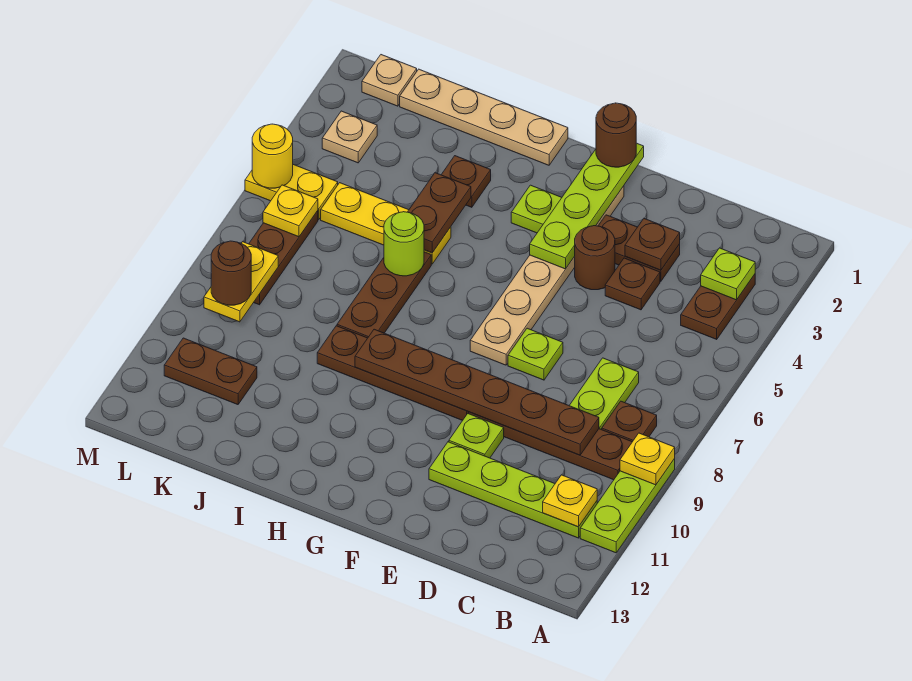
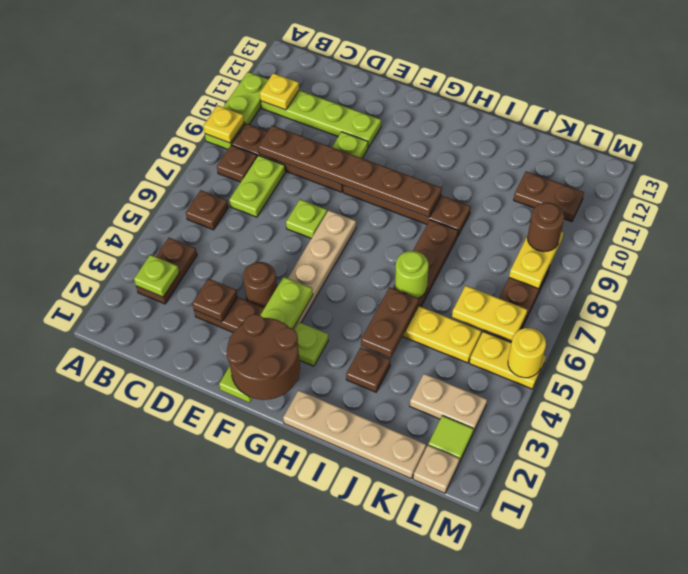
brown plate D4 level 1 -> brown plate B6 level 1
brown round brick F1 level 3 -> brown round brick F1:G2 level 3
none -> lime tile L2 level 1
tan plate L3 level 1 -> tan plate K3:L3 level 1
yellow plate L6 level 2 -> yellow plate K6:L6 level 2

